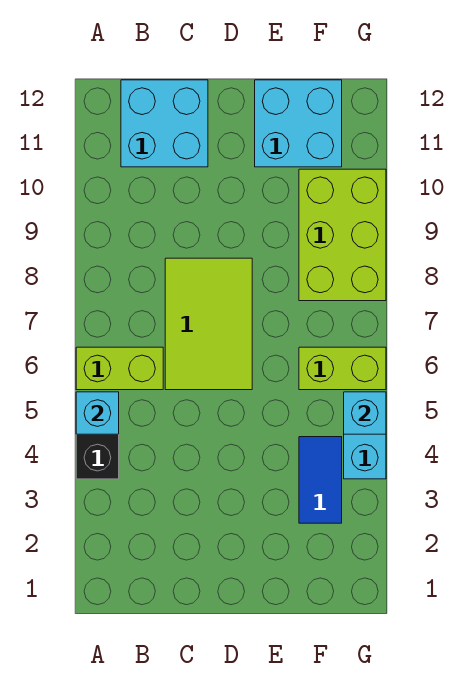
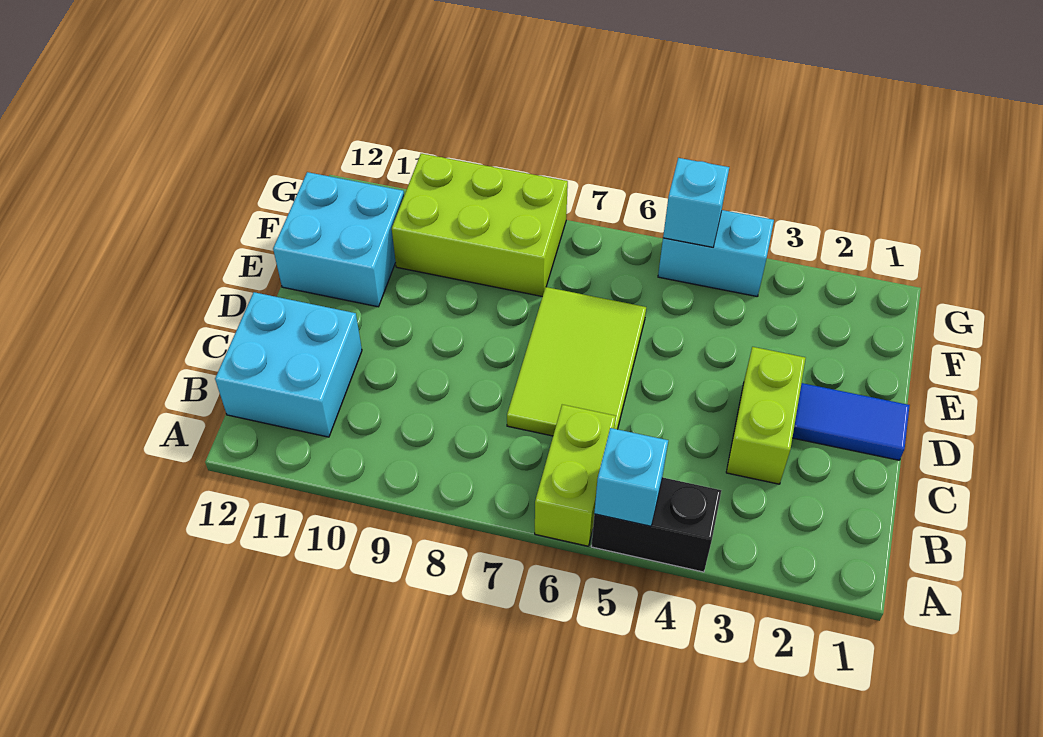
lime tile C6:D8 level 1 -> lime tile C6:E7 level 1
blue tile F3:F4 level 1 -> blue tile D1:D2 level 1
lime brick F6:G6 level 1 -> lime brick C3:D3 level 1

